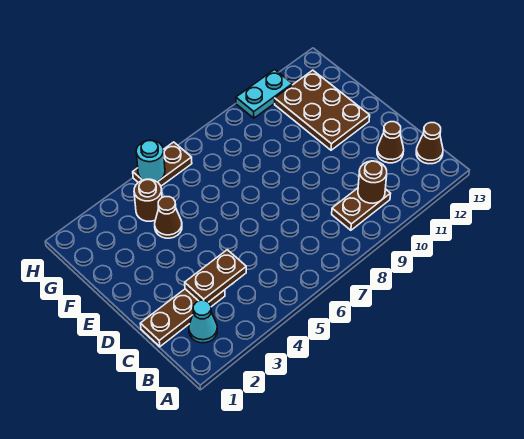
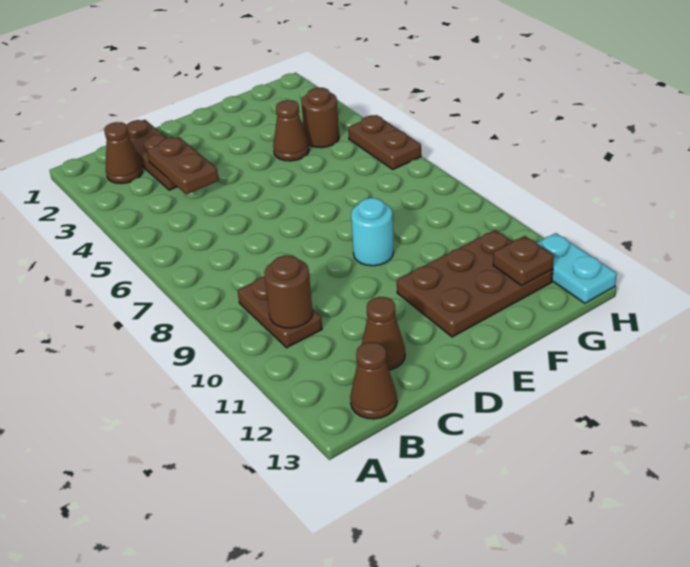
cyan cone B2 level 1 -> brown cone B2 level 1
none -> brown plate G12 level 2
cyan round brick H5 level 2 -> cyan round brick E9 level 1
cyan plate H10:H11 level 1 -> cyan plate H12:H13 level 1

